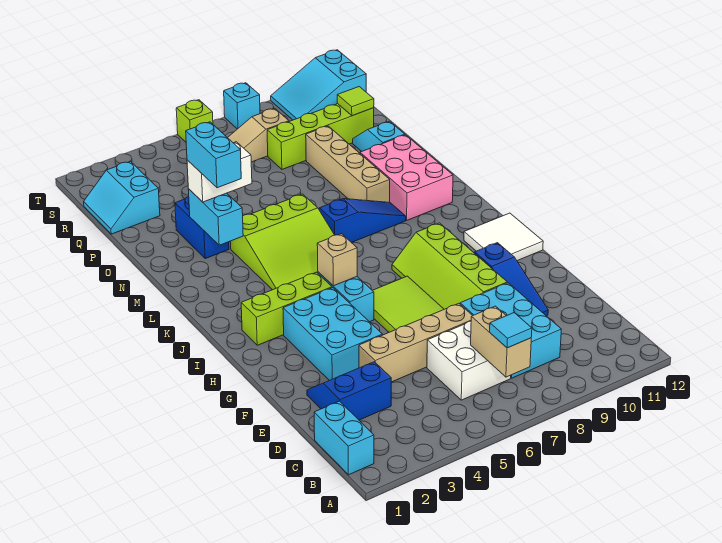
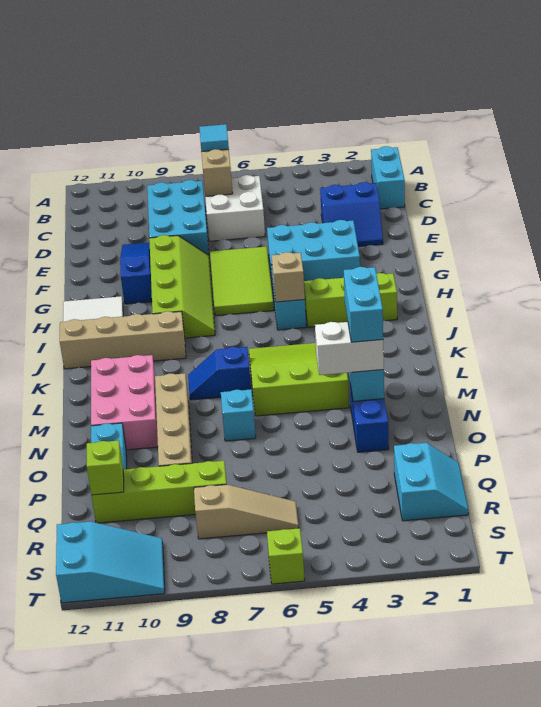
tan brick E4:E7 level 1 -> tan brick J9:J12 level 1
cyan brick F3:H4 level 1 -> cyan brick F3:G5 level 1
blue slope L7:L9 level 1 top 7 -> blue slope L7:L8 level 1 top 7
lime tile Q11 level 2 -> lime brick Q11 level 2
cyan brick T8 level 1 -> cyan brick N7 level 1

